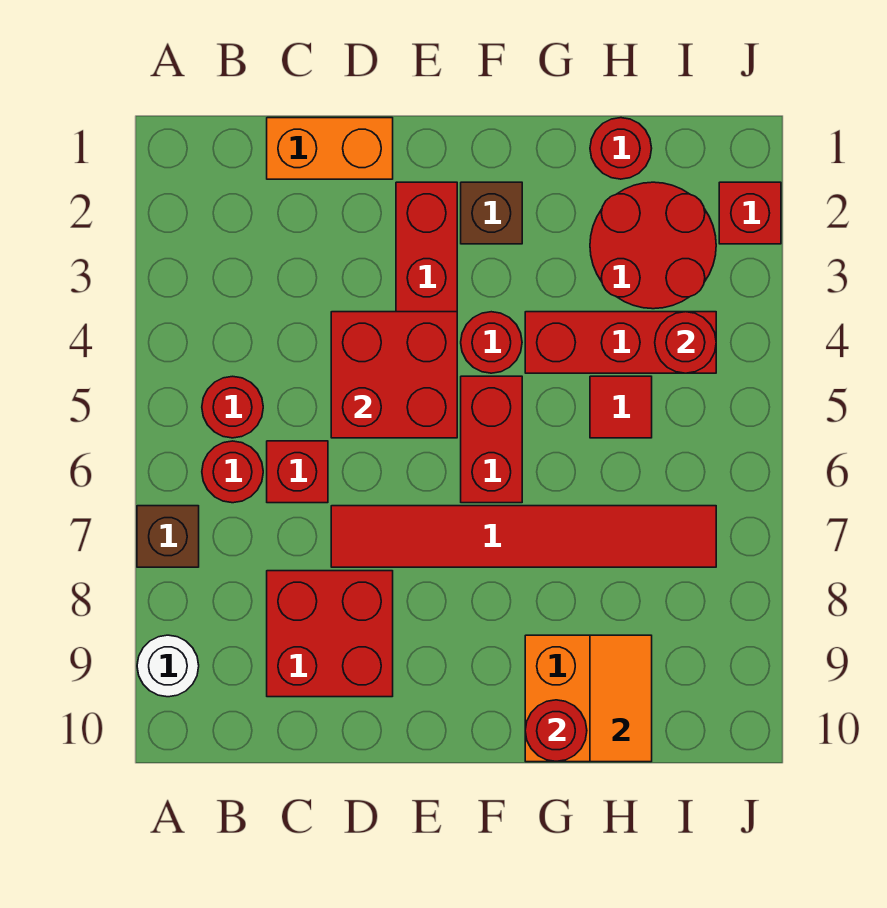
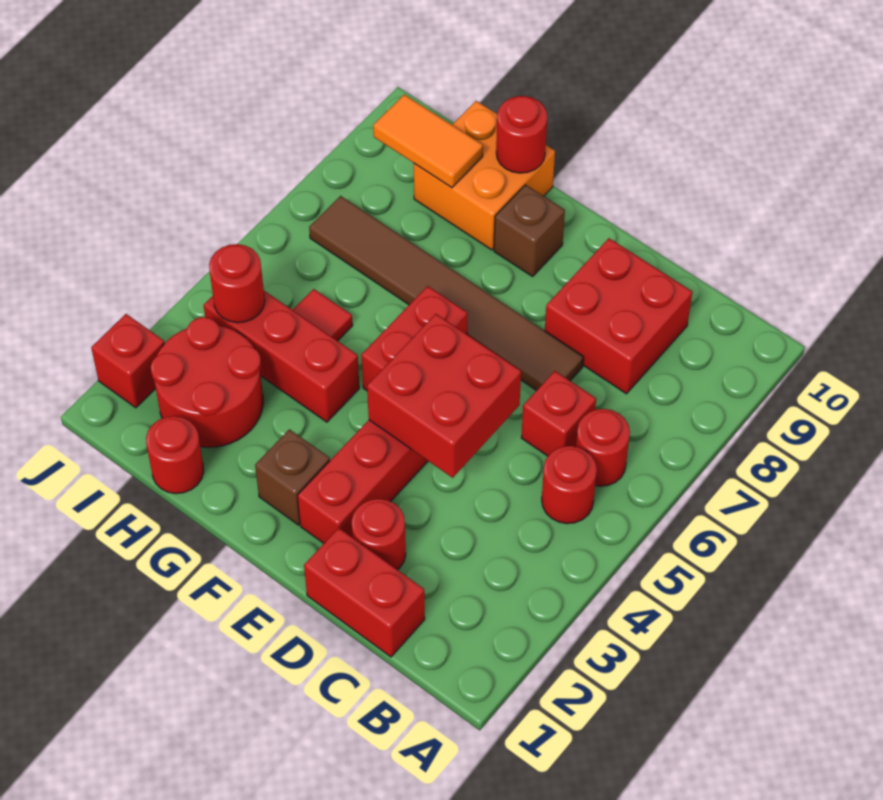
brown brick A7 level 1 -> brown brick F9 level 1
white round brick A9 level 1 -> none
orange brick C1:D1 level 1 -> red brick C1:D1 level 1
red tile D7:I7 level 1 -> brown tile D7:I7 level 1
red round brick F4 level 1 -> red round brick D2 level 1
orange tile H9:H10 level 2 -> orange tile H9:I9 level 2

